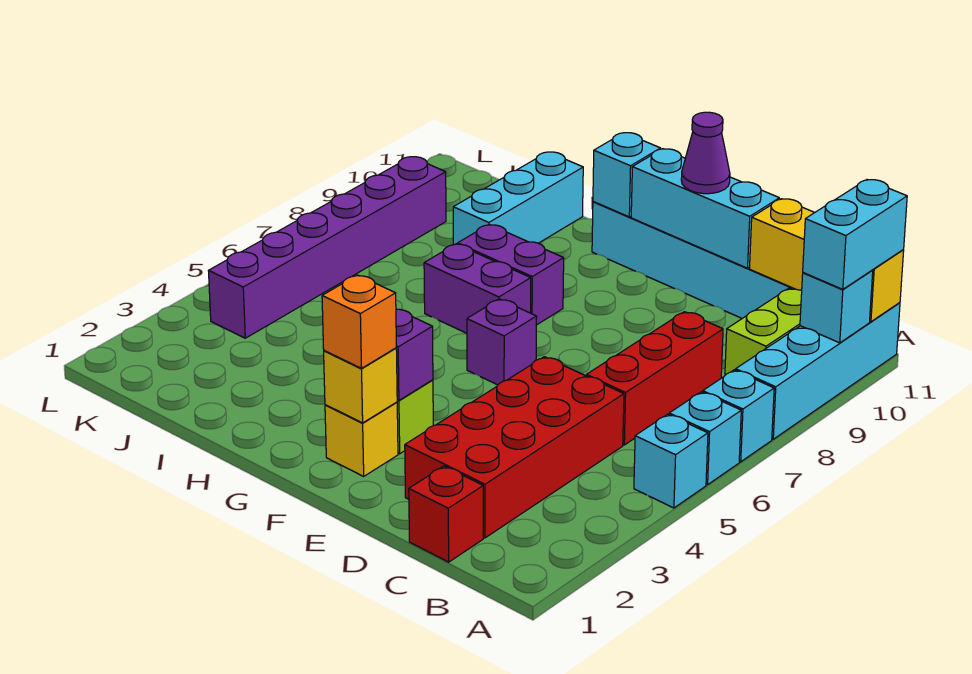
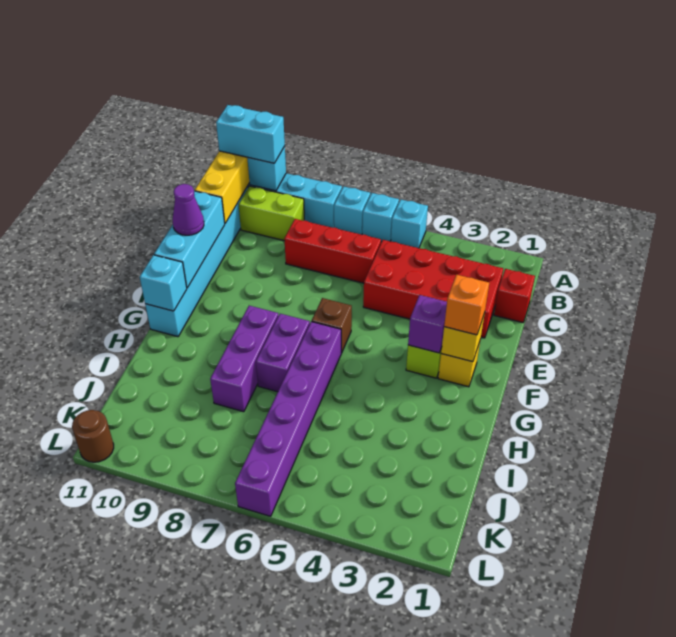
purple brick F6 level 1 -> brown brick F6 level 1
purple brick G8:H8 level 1 -> purple brick G8:I8 level 1
cyan brick I9:I11 level 1 -> none
purple brick K4:K9 level 1 -> purple brick G6:L6 level 1
none -> brown round brick L11 level 1

